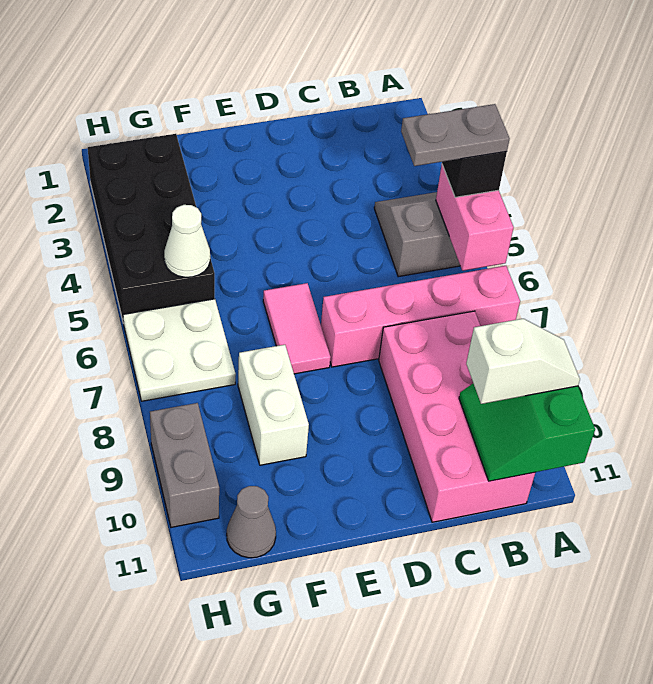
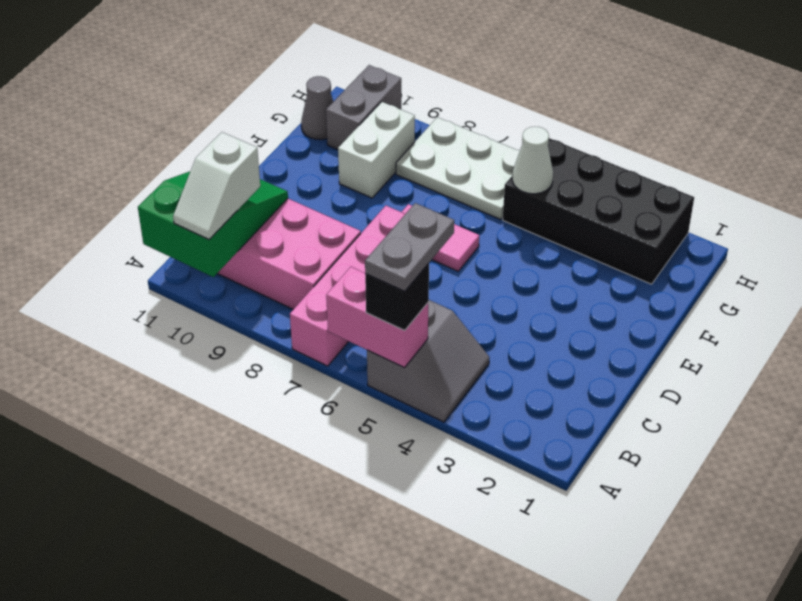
green slope A10:B11 level 2 top A -> green slope A10:C11 level 2 top A
white brick F8:F9 level 1 -> white brick F9:G9 level 1
white plate G6:H7 level 1 -> white plate G6:H8 level 1
grey brick H9:H10 level 1 -> grey brick G10:H10 level 1

